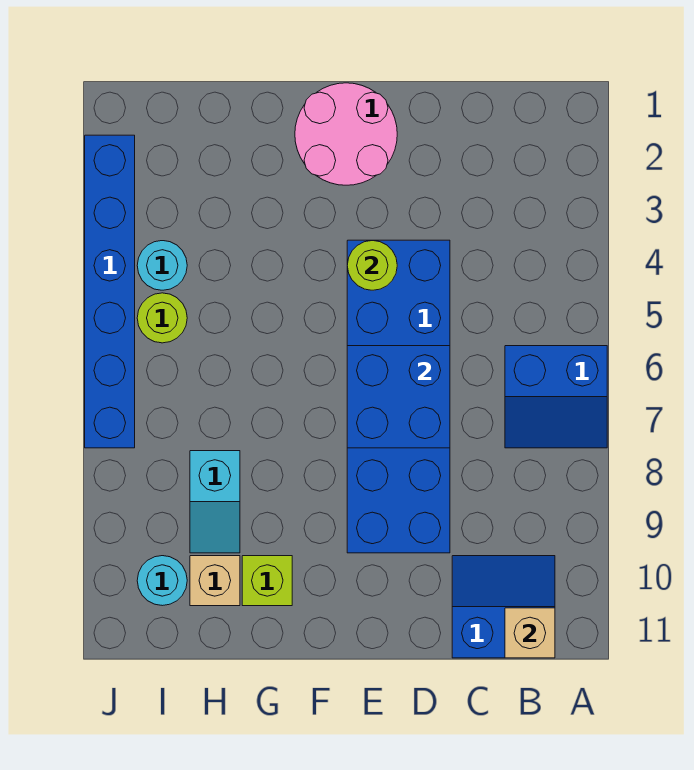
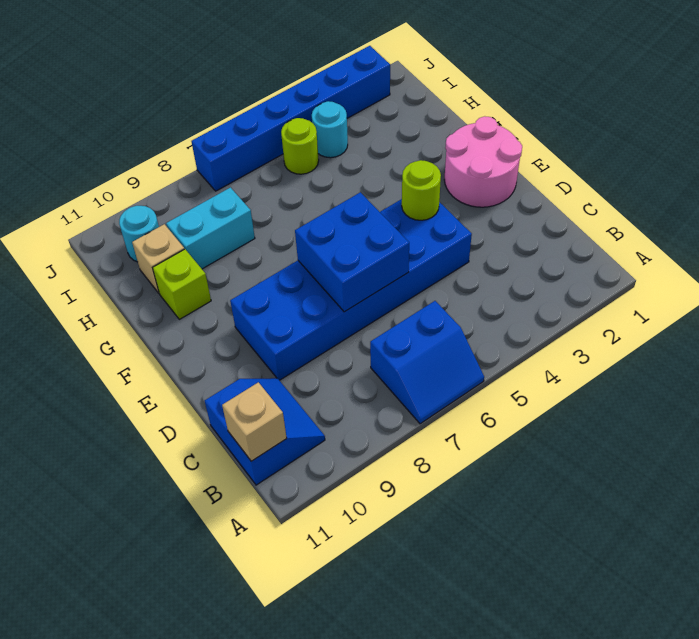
blue slope A6:B7 level 1 top 6 -> blue slope A6:B7 level 1 top B
cyan slope H8:H9 level 1 top 8 -> cyan brick H8:H9 level 1

